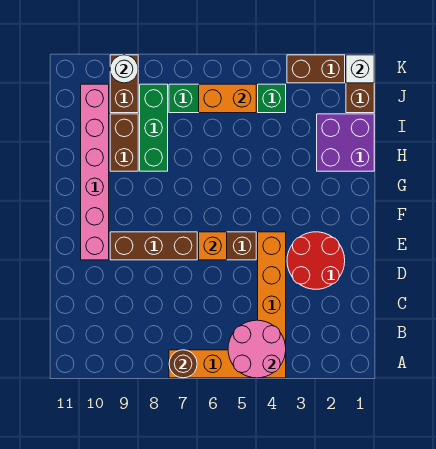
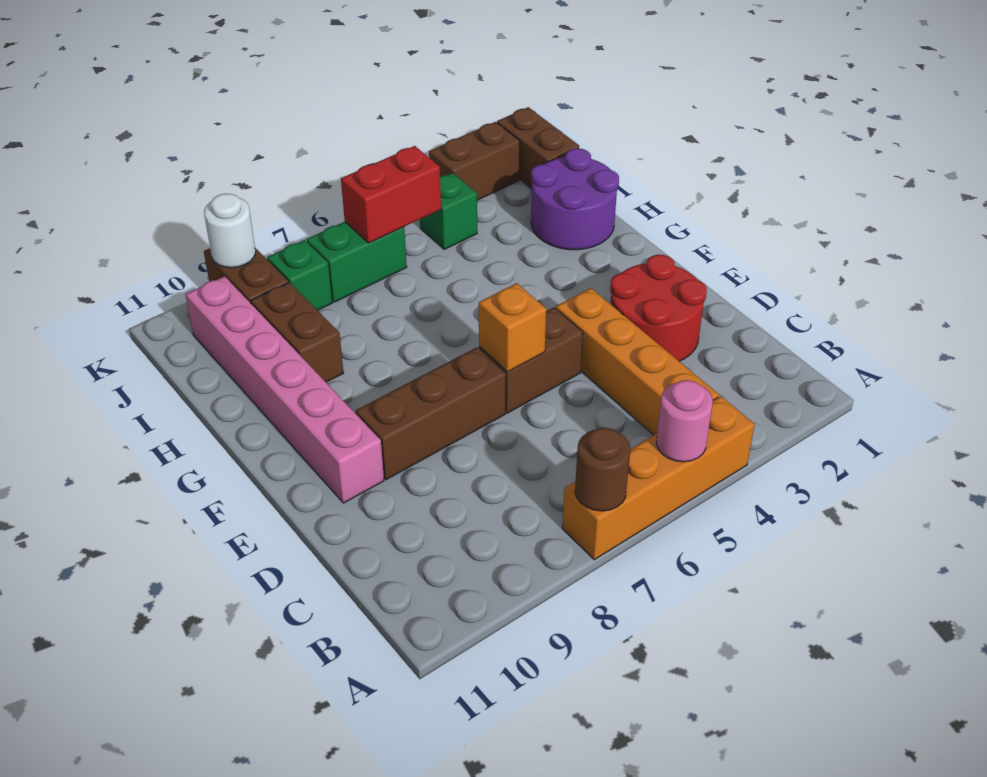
pink round brick A4:B5 level 2 -> pink round brick A5 level 2
purple brick H1:I2 level 1 -> purple round brick H1:I2 level 1
green brick H8:J8 level 1 -> green brick J8 level 1
orange brick J5:J6 level 2 -> red brick J5:J6 level 2
white brick K1 level 2 -> none

